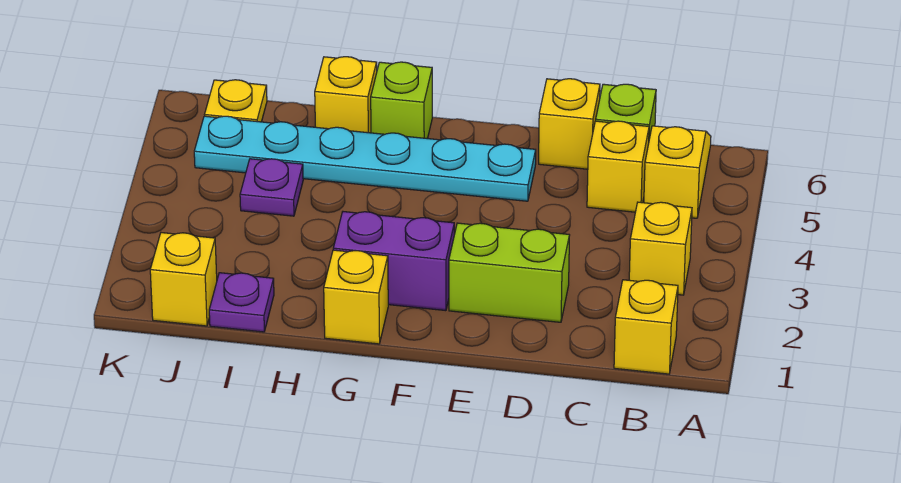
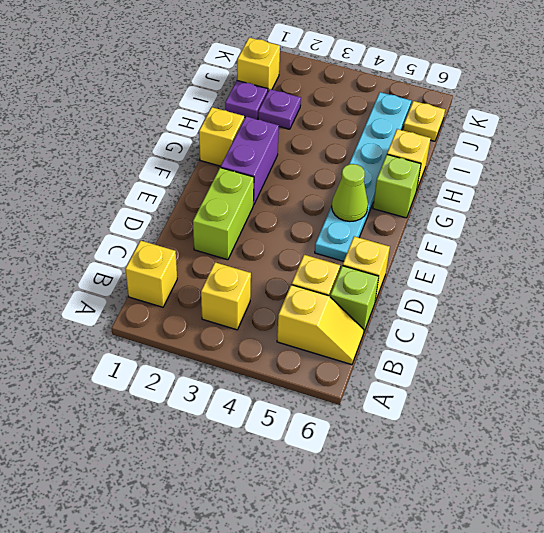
none -> lime cone F5 level 2
purple plate I4 level 1 -> purple plate I2 level 1

